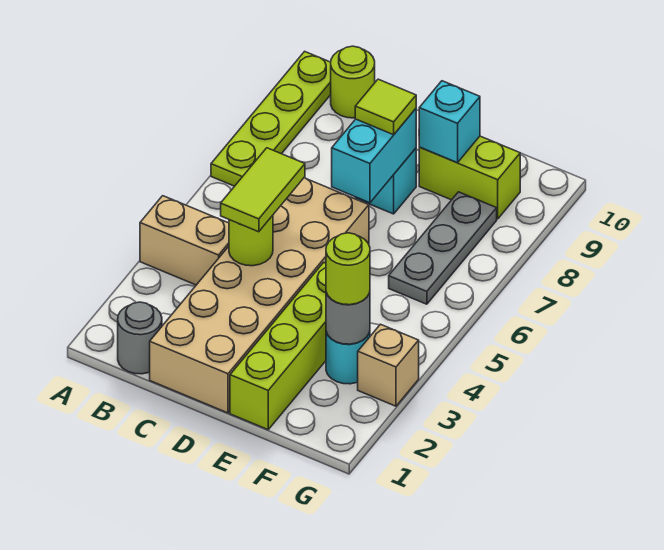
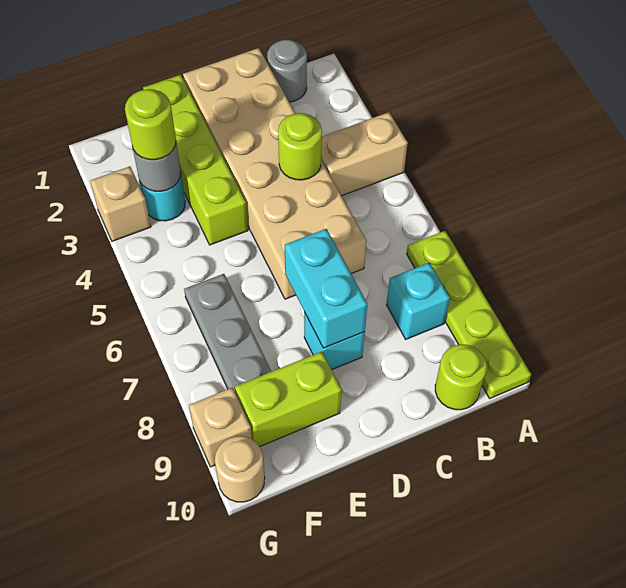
lime tile C4:C5 level 3 -> none
lime tile D8 level 3 -> none
cyan brick E9 level 2 -> cyan brick B8 level 1
none -> tan brick G9 level 1
none -> tan round brick G10 level 1

